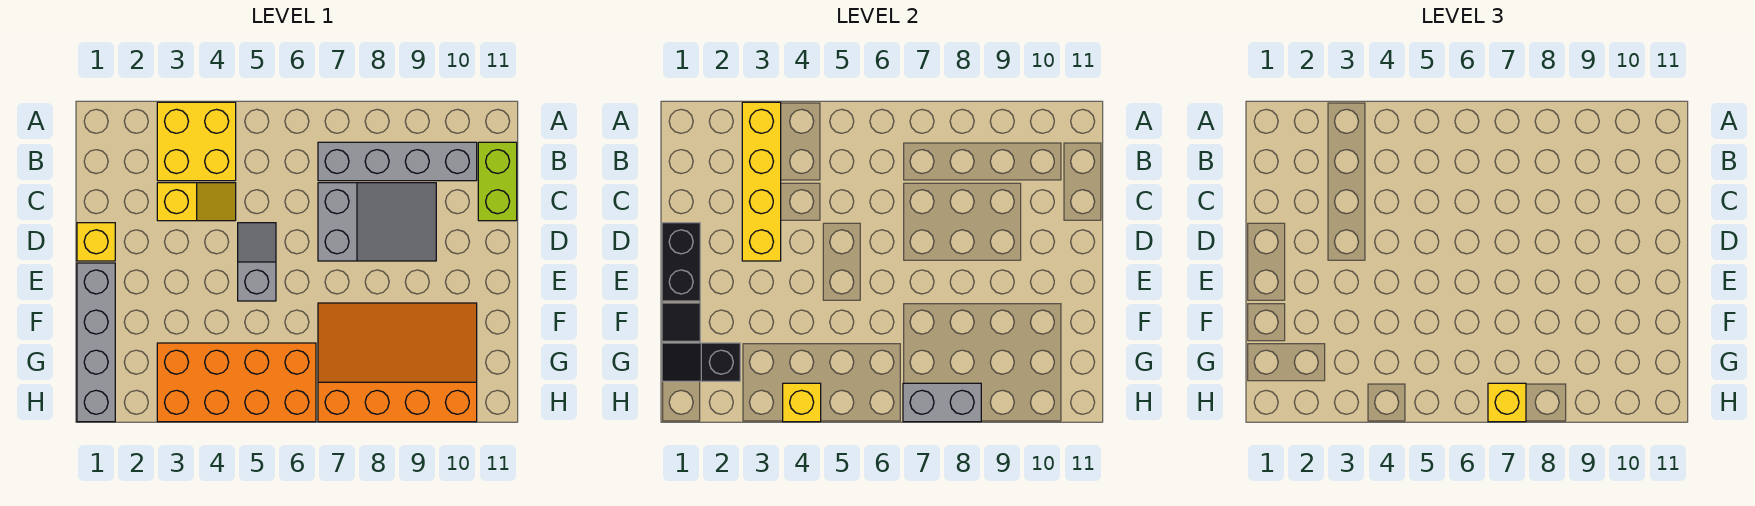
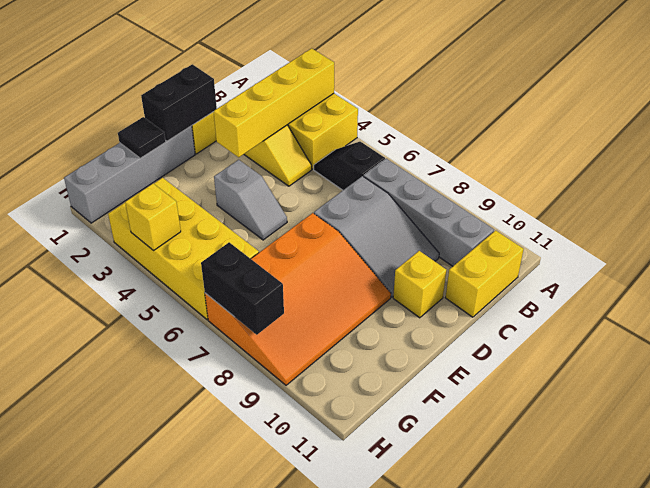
lime brick B11:C11 level 1 -> yellow brick B11:C11 level 1
grey slope D5:E5 level 1 top E -> grey slope E4:E5 level 1 top 4
orange slope F7:H10 level 1 top H -> orange slope E7:H9 level 1 top 7
black slope G1:G2 level 2 top 2 -> black slope B5:B6 level 1 top 6
orange brick G3:H6 level 1 -> yellow brick G3:H6 level 1
grey brick H7:H8 level 2 -> black brick H7:H8 level 2
yellow brick H7 level 3 -> yellow brick D10 level 1

